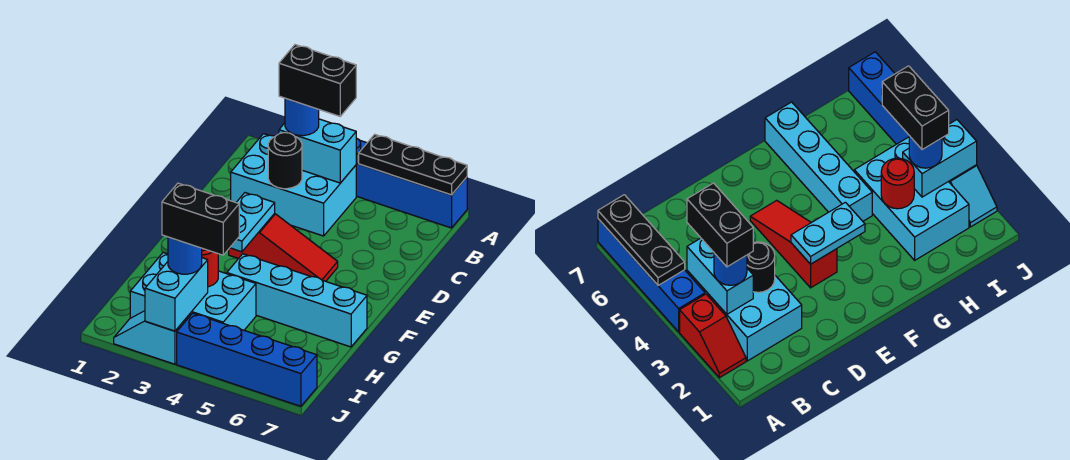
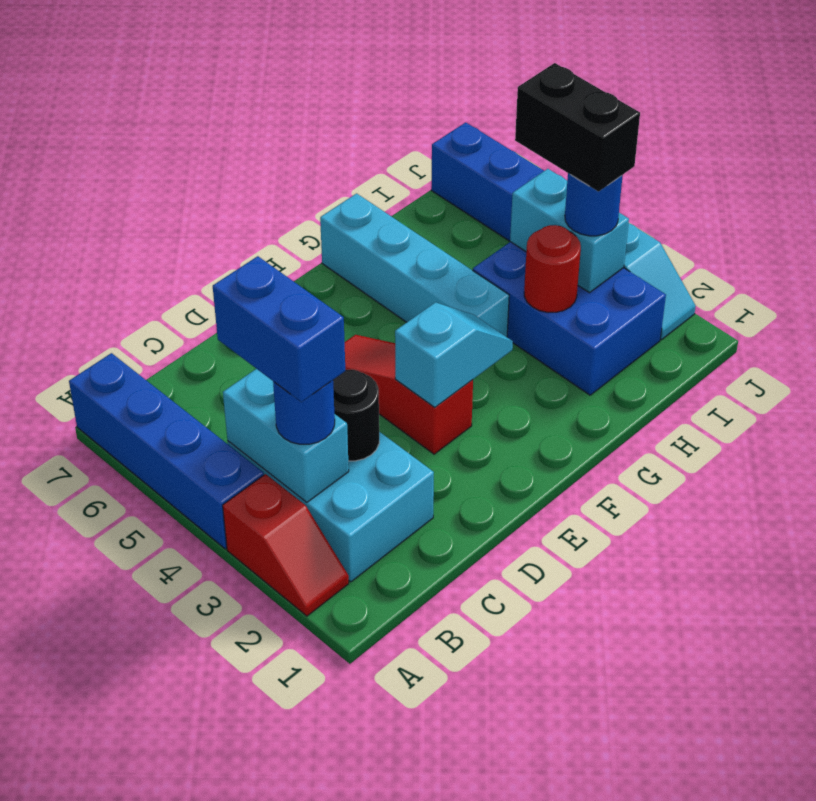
black plate A5:A7 level 2 -> none
black brick B3:B4 level 4 -> blue brick B3:B4 level 4
cyan plate E3:F3 level 2 -> cyan slope E3:F3 level 2 top E
cyan brick H2:I4 level 1 -> blue brick H2:I4 level 1
cyan brick I3:J3 level 2 -> cyan brick I3:I4 level 2

